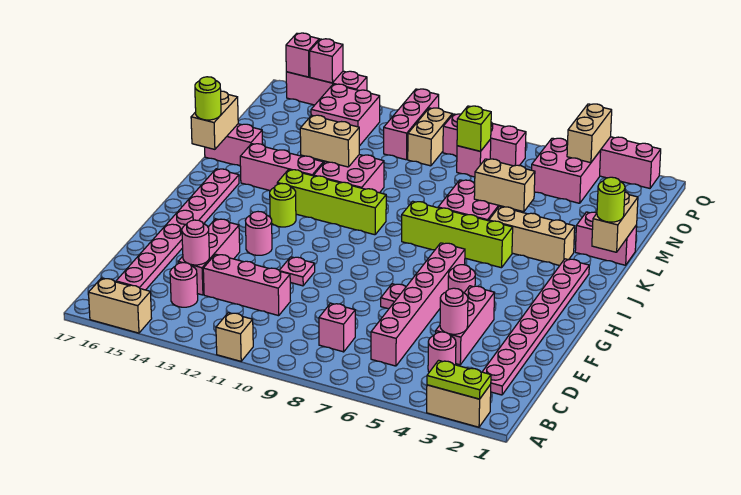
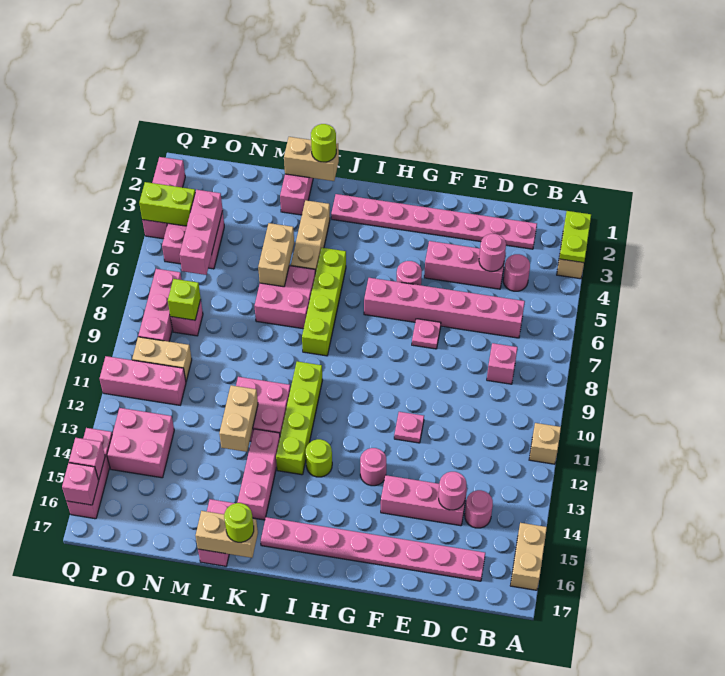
pink brick D11:D13 level 1 -> pink brick O4:O6 level 2
tan brick P4:Q4 level 2 -> lime brick P4:Q4 level 2

